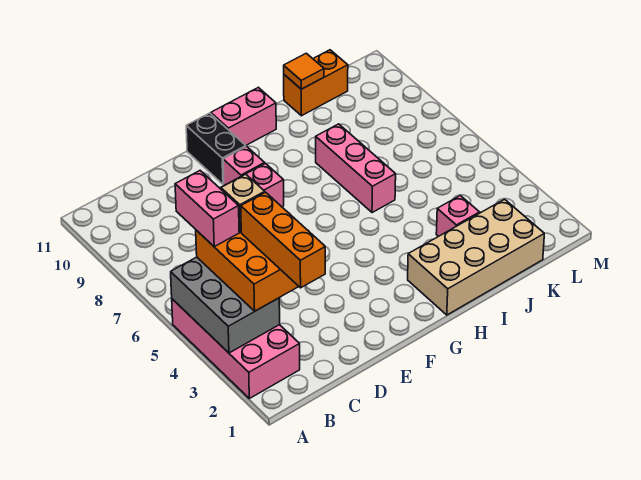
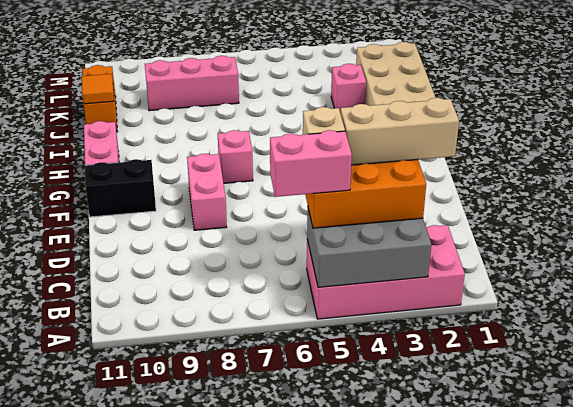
orange brick C2:C4 level 4 -> tan brick C2:C4 level 4
pink brick F9 level 1 -> pink brick G7 level 1
pink brick I6:I8 level 1 -> pink brick K7:K9 level 1

